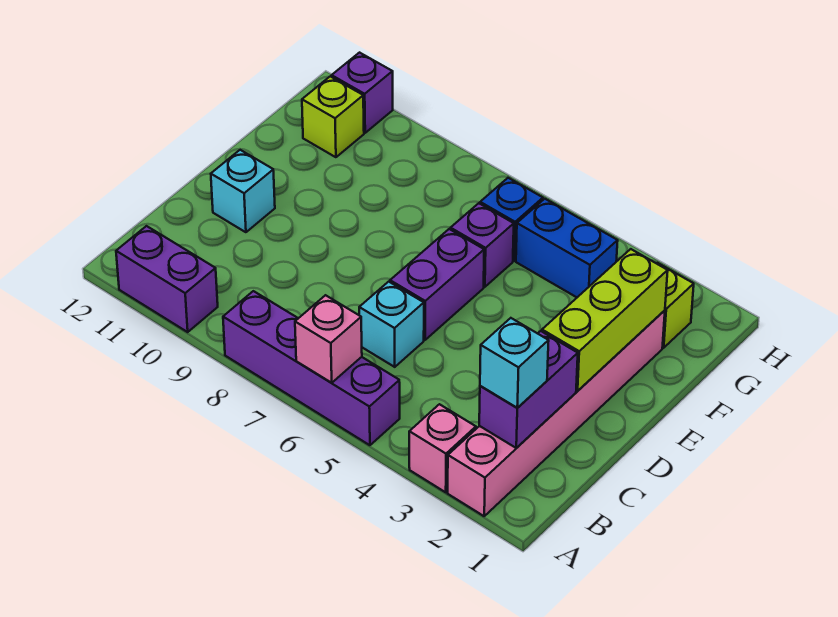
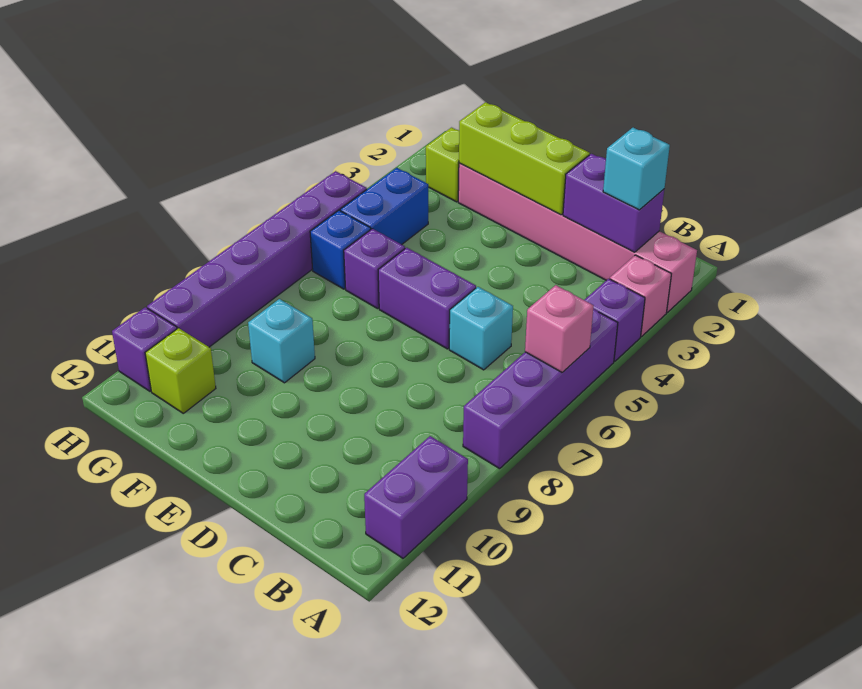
none -> purple brick A4 level 1
cyan brick D11 level 1 -> cyan brick F9 level 1
none -> purple brick H5:H10 level 1

